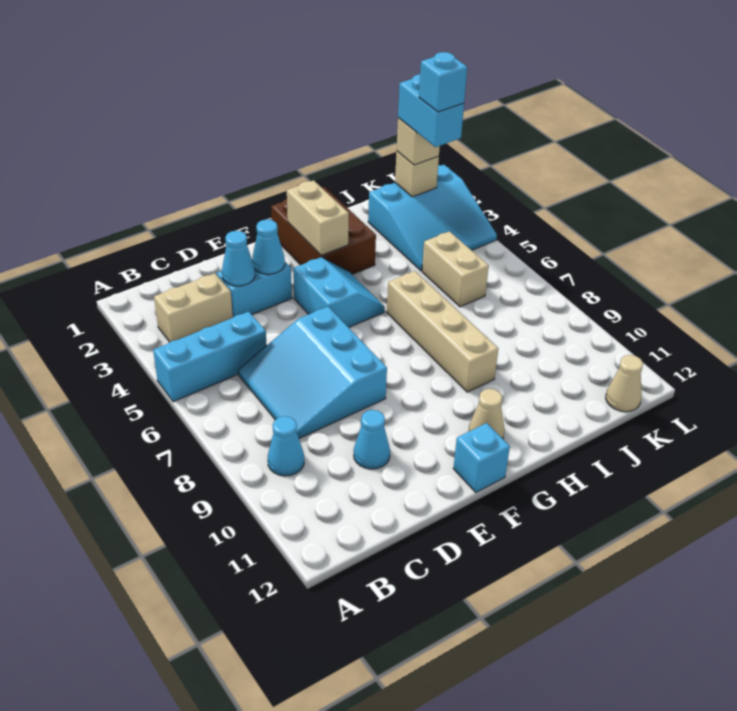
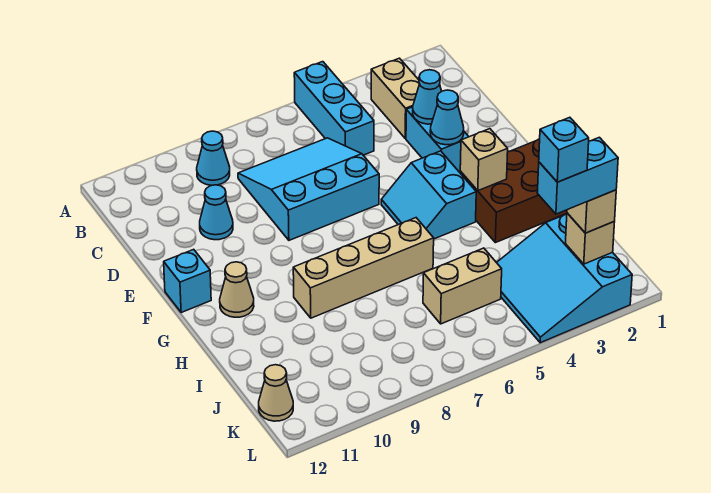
cyan slope F4:G5 level 1 top F -> cyan slope F4:G5 level 1 top 4
tan brick G2:G3 level 2 -> tan brick G3 level 2

